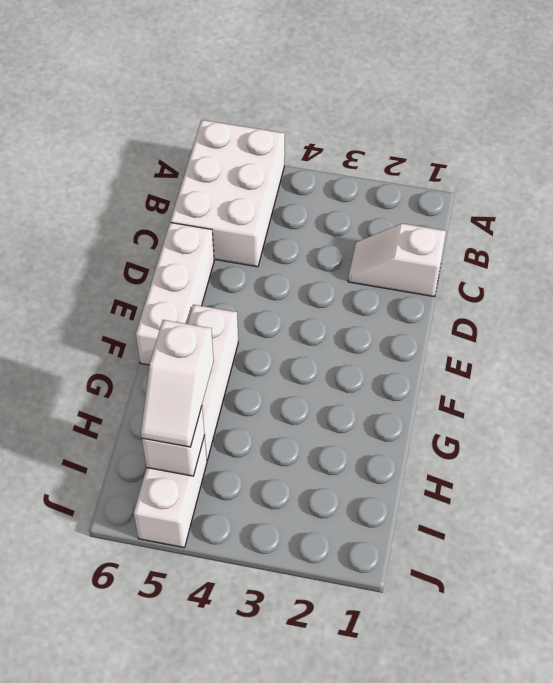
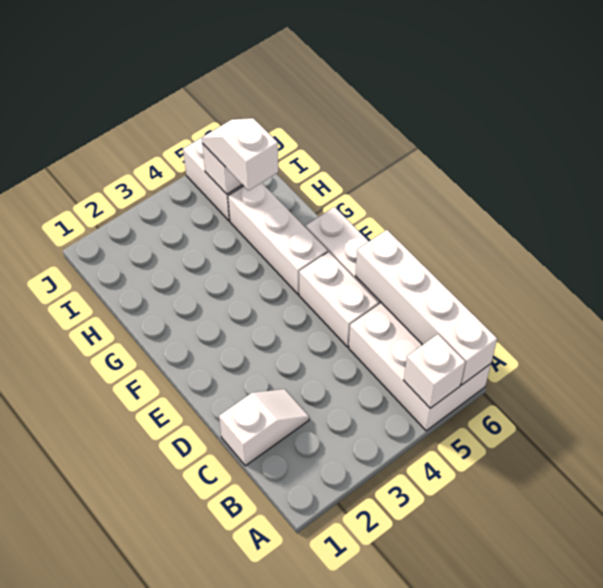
none -> white brick A5 level 2
none -> white brick A6:D6 level 2
none -> white brick D5:E5 level 1

